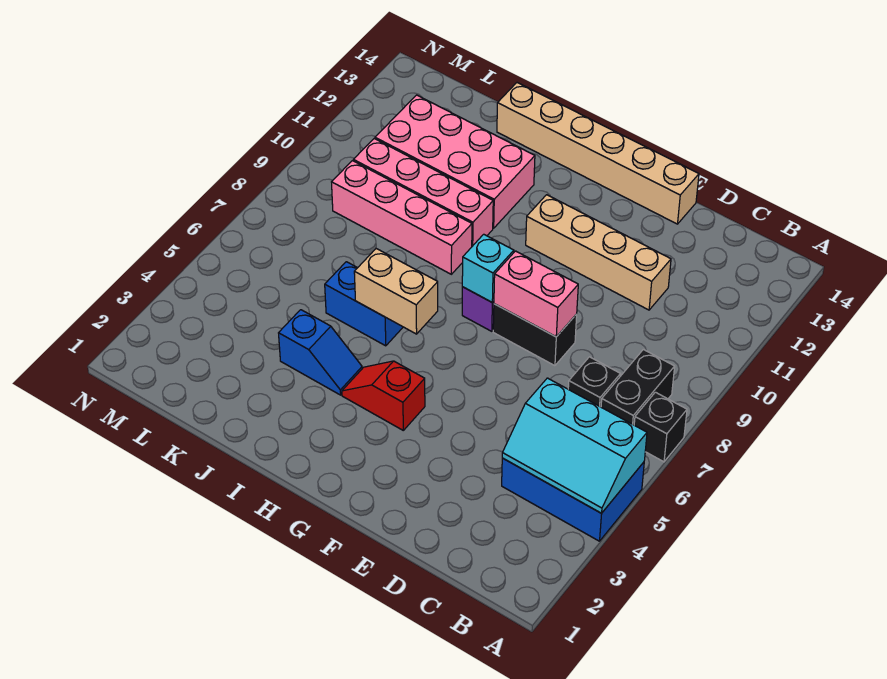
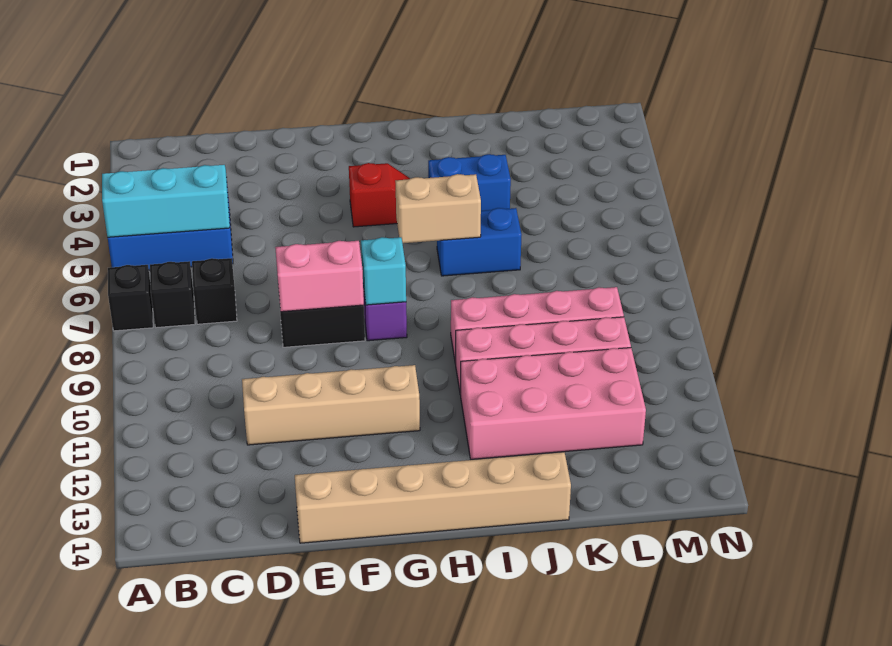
black brick B7:B8 level 1 -> black brick B7 level 1
blue slope I4:J4 level 1 top J -> blue brick I4:J4 level 1

